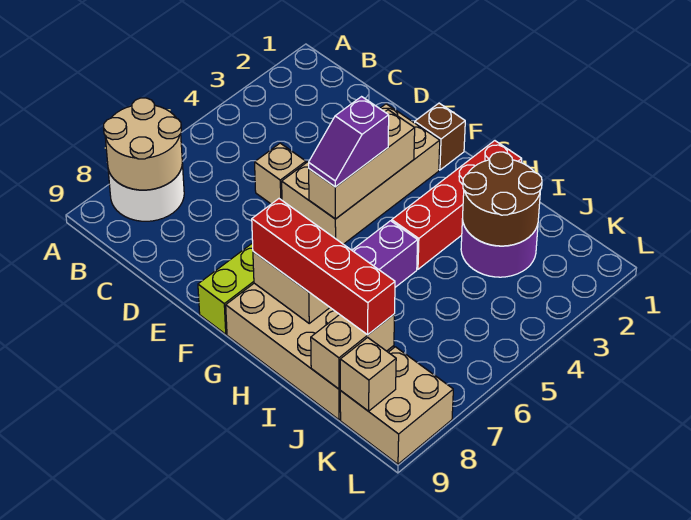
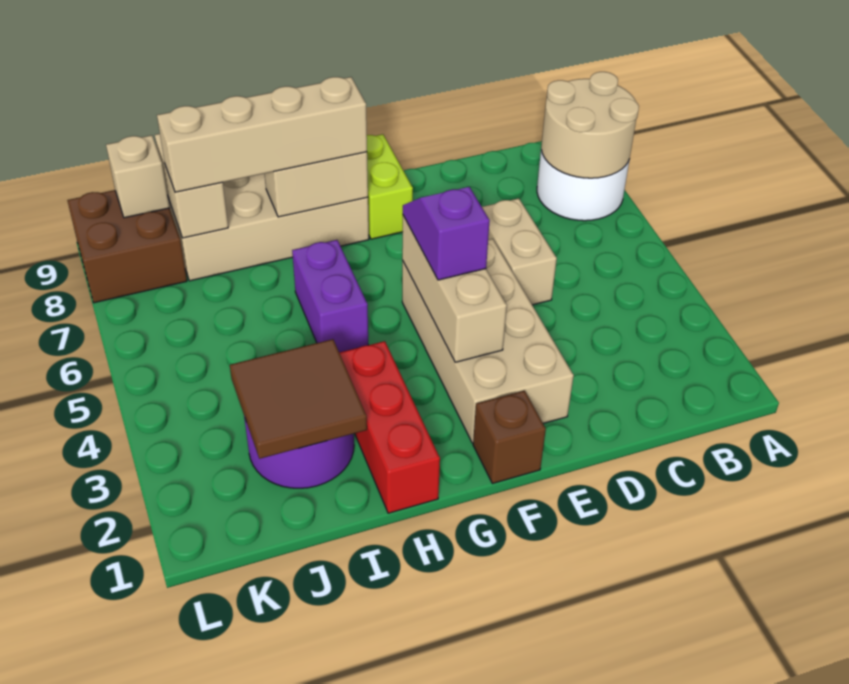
tan brick D5 level 1 -> tan brick D5:D6 level 1
red brick G8:J8 level 3 -> tan brick G8:J8 level 3
red brick H1:H4 level 1 -> red brick H1:H3 level 1
brown round brick I2:J3 level 2 -> brown tile I2:J3 level 2
tan brick K8:L9 level 1 -> brown brick K8:L9 level 1

